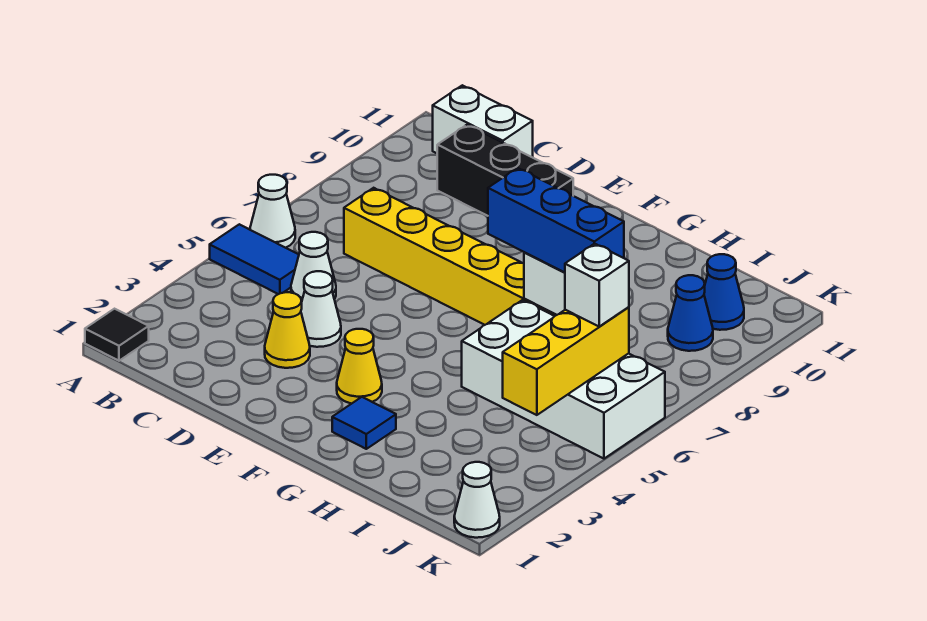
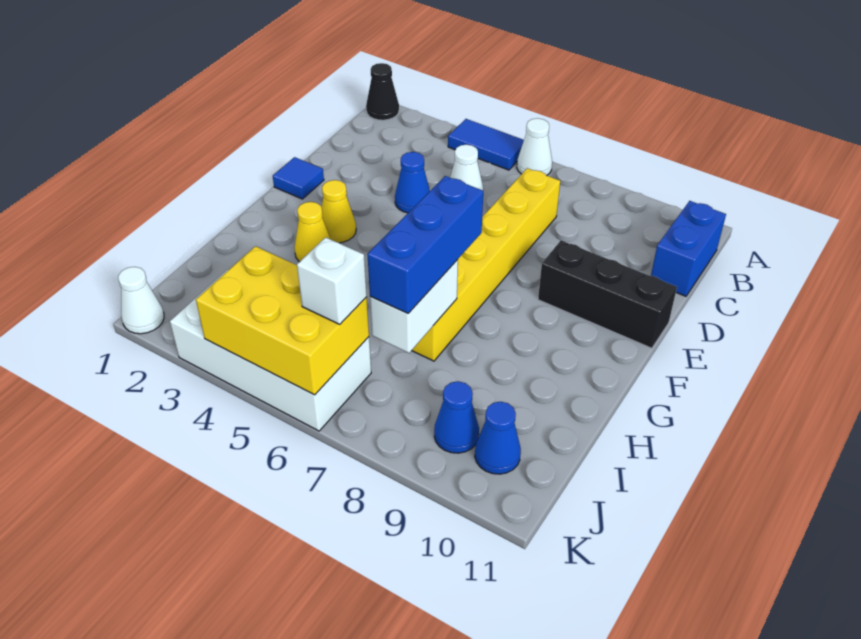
black tile A1 level 1 -> black cone A1 level 1
blue tile A5:B5 level 1 -> blue tile A4:A5 level 1
white brick B11:C11 level 1 -> blue brick B11:C11 level 1
black brick C10:E10 level 1 -> black brick E9:E11 level 1
yellow cone D3 level 1 -> yellow cone G3 level 1
white cone D4 level 1 -> blue cone D4 level 1
blue tile G2 level 1 -> blue tile E1 level 1
white brick H5:K6 level 1 -> white brick J3:K6 level 1
yellow brick J4:J6 level 2 -> yellow brick J4:K6 level 2

